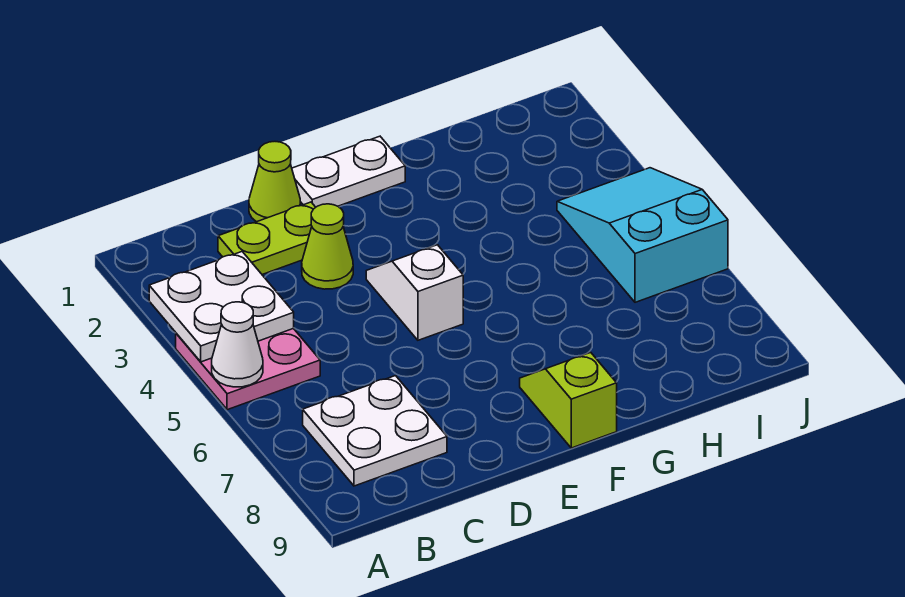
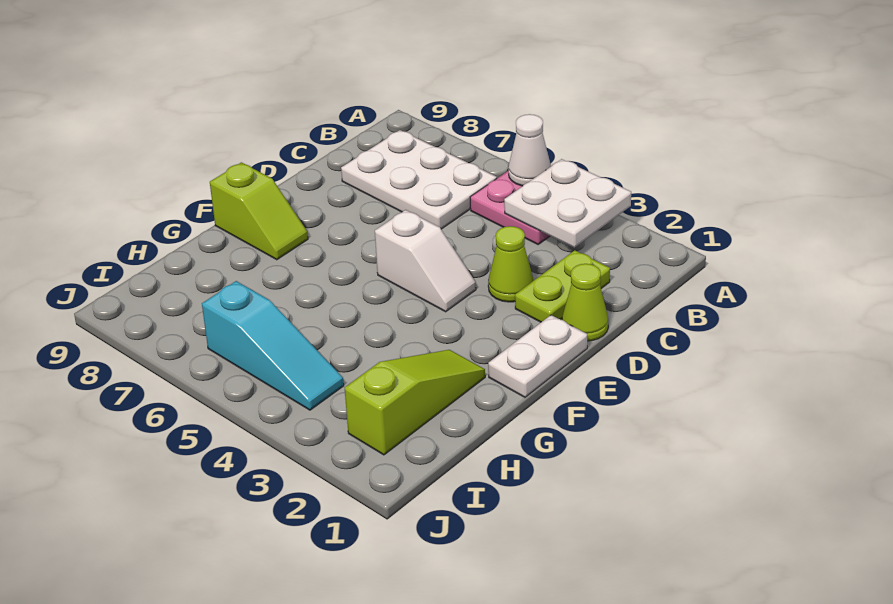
white plate B7:C8 level 1 -> white plate B6:C8 level 1
none -> lime slope G2:I2 level 1 top I
cyan slope I4:J6 level 1 top 6 -> cyan slope I4:I6 level 1 top 6

